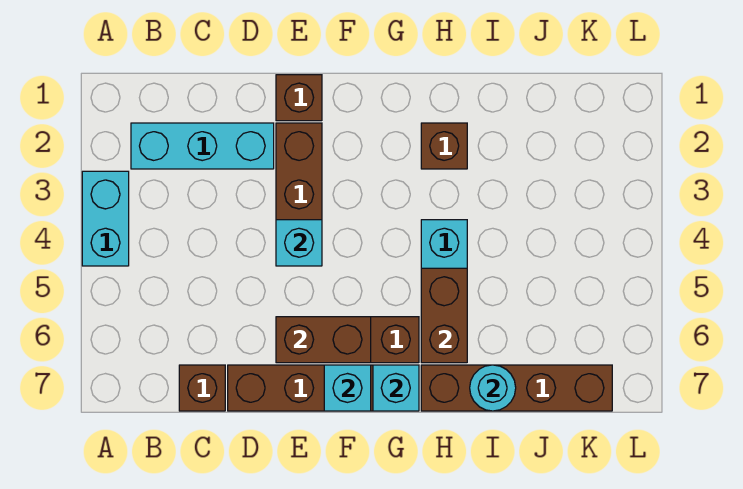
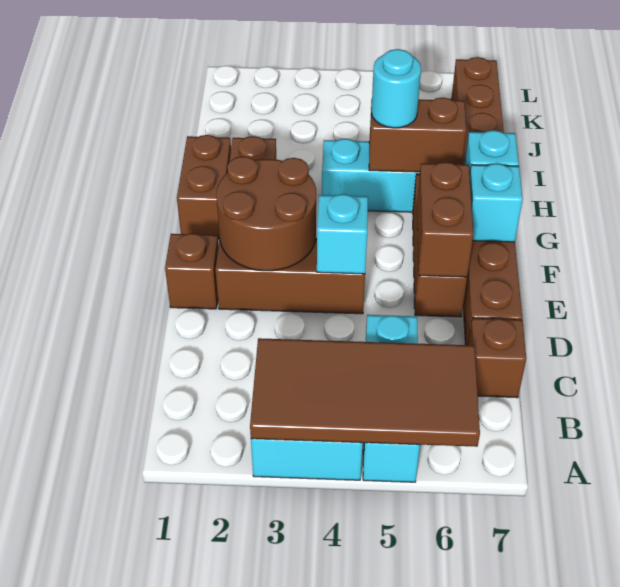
none -> brown tile A3:B6 level 2
cyan brick B2:D2 level 1 -> cyan brick A5:C5 level 1
none -> brown round brick E2:F3 level 2
none -> brown brick G1:H1 level 1
cyan round brick I7 level 2 -> cyan round brick H5 level 3

